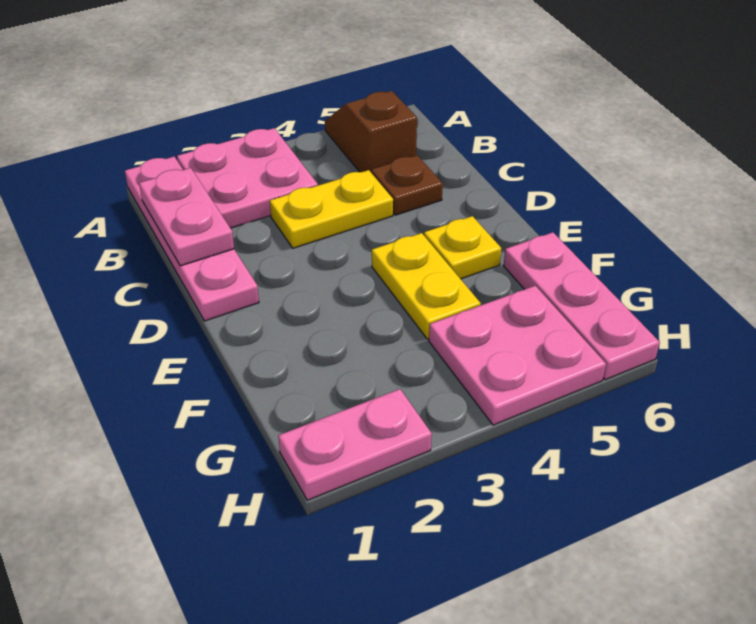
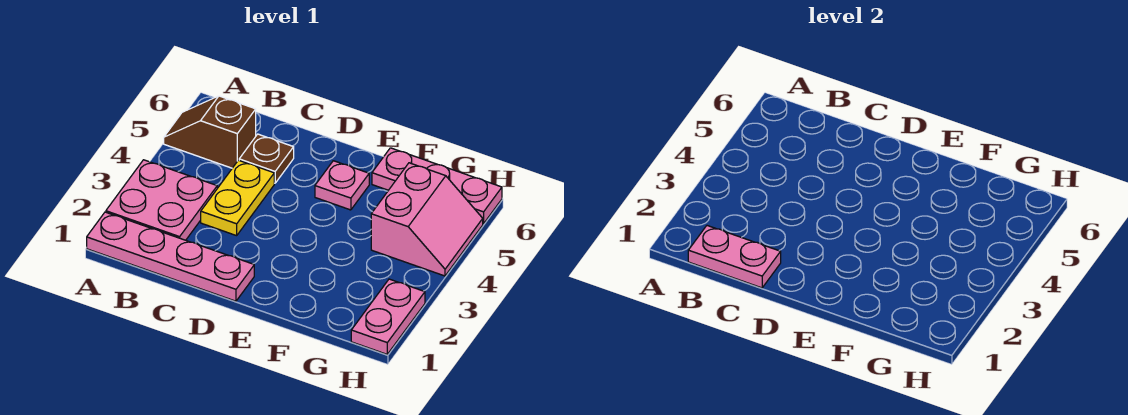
yellow plate E4:F4 level 1 -> none
yellow plate E5 level 1 -> pink plate E5 level 1
pink plate G4:H5 level 1 -> pink slope G4:H5 level 1 top G

